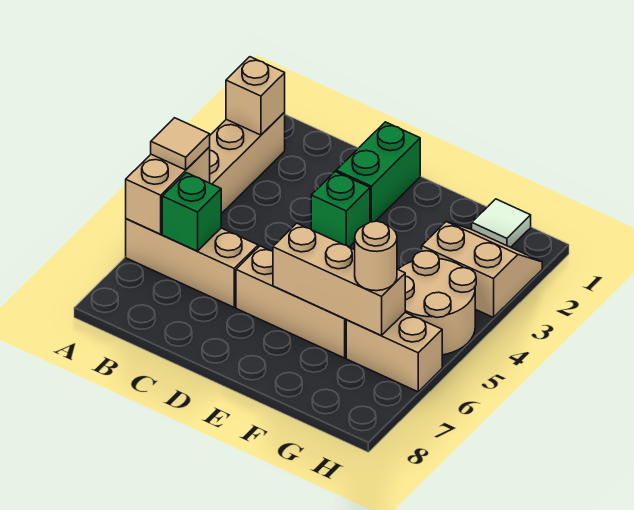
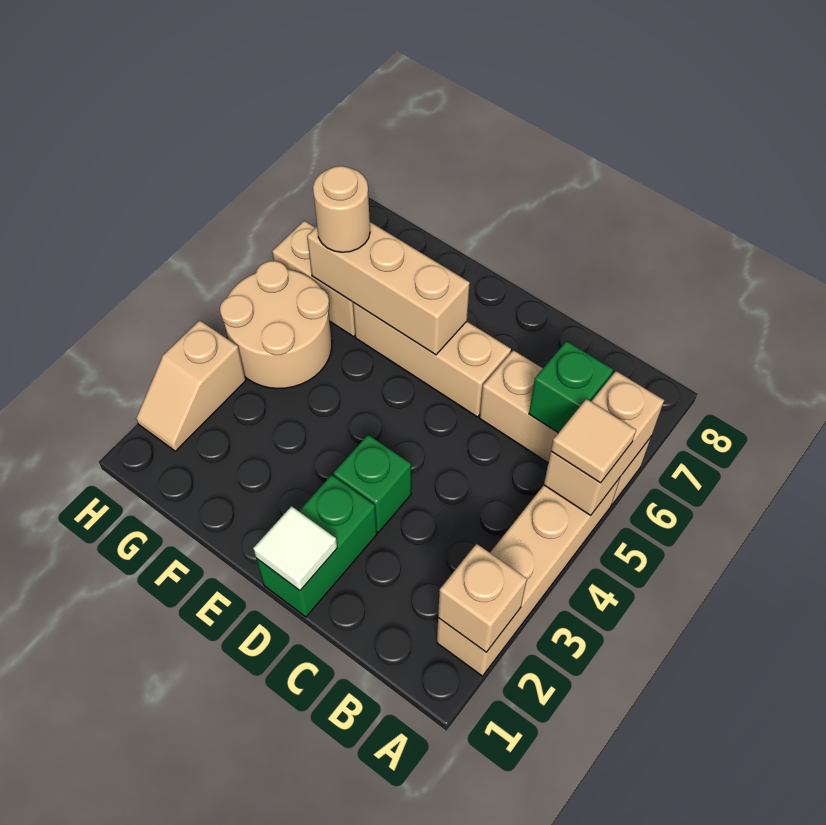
white tile G1 level 1 -> white tile D1 level 2
tan slope G2:H3 level 1 top 3 -> tan slope H2:H3 level 1 top 3

